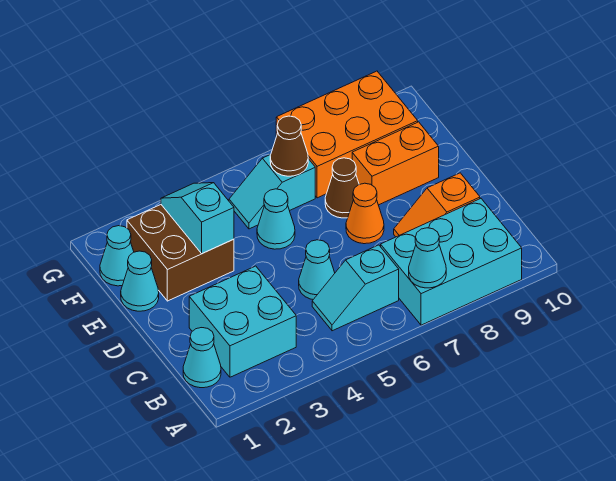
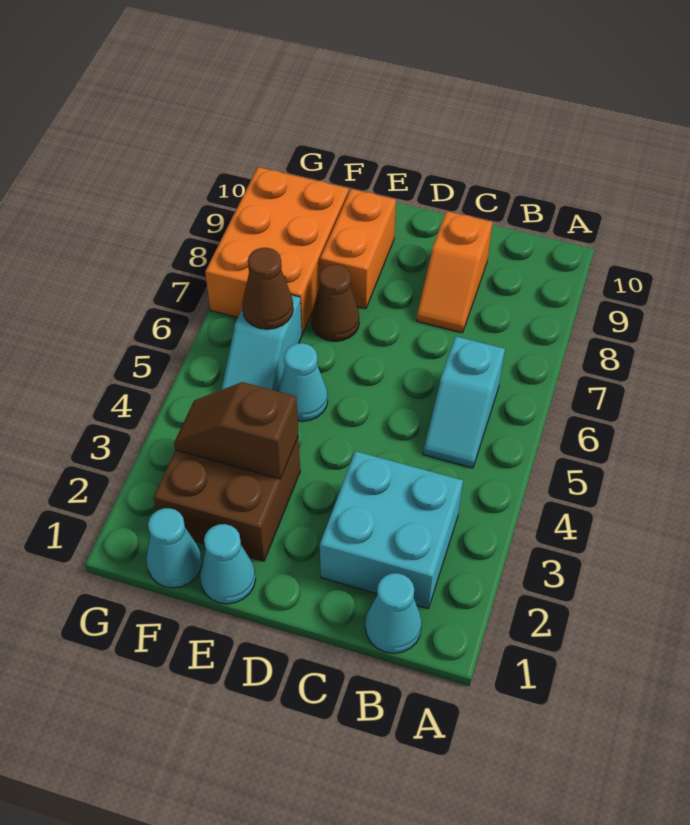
cyan brick A7:B9 level 1 -> none
cyan cone A7 level 2 -> none
cyan cone C5 level 1 -> none
orange cone D7 level 1 -> none
cyan slope E3:F3 level 2 top E -> brown slope E3:F3 level 2 top E

